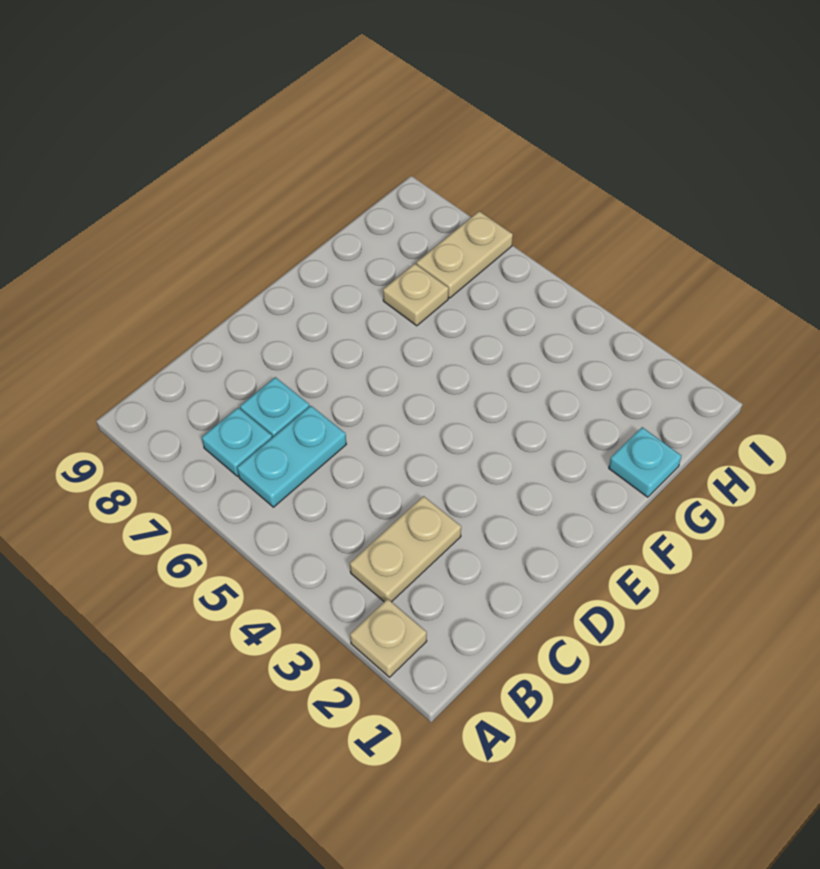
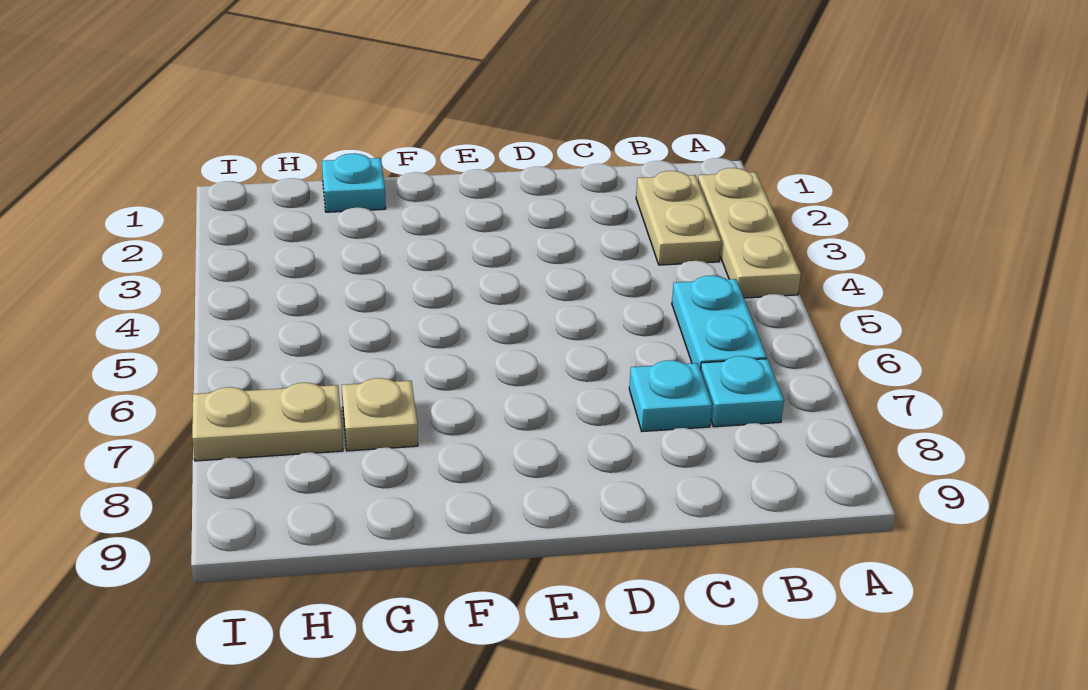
tan plate A2 level 1 -> tan plate A2:A4 level 1
tan plate B3:C3 level 1 -> tan plate B2:B3 level 1
cyan plate B6:C6 level 1 -> cyan plate B5:B6 level 1

